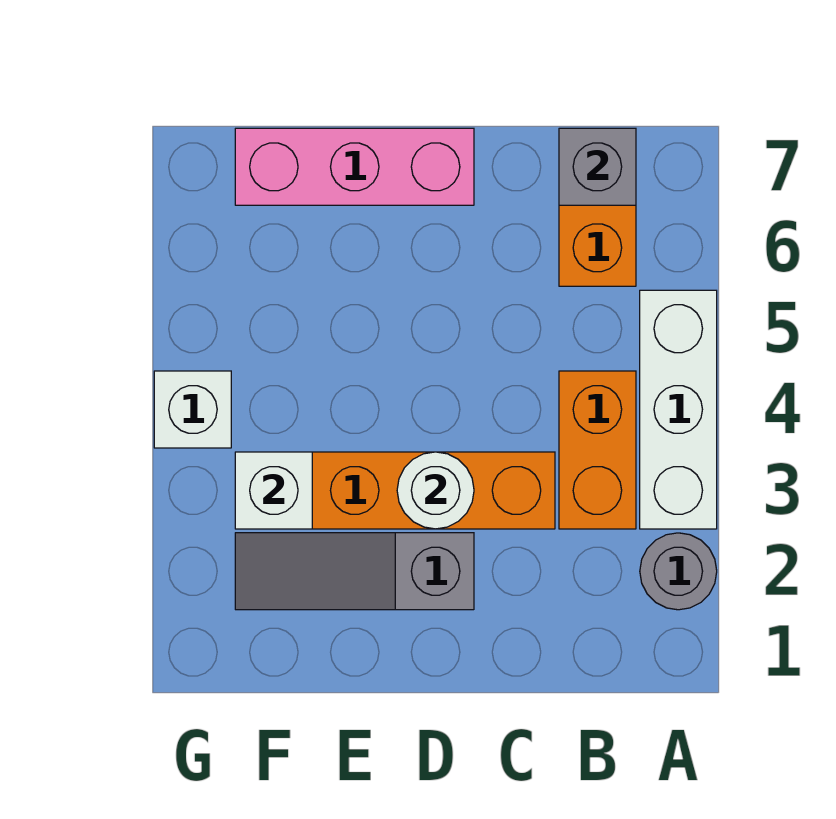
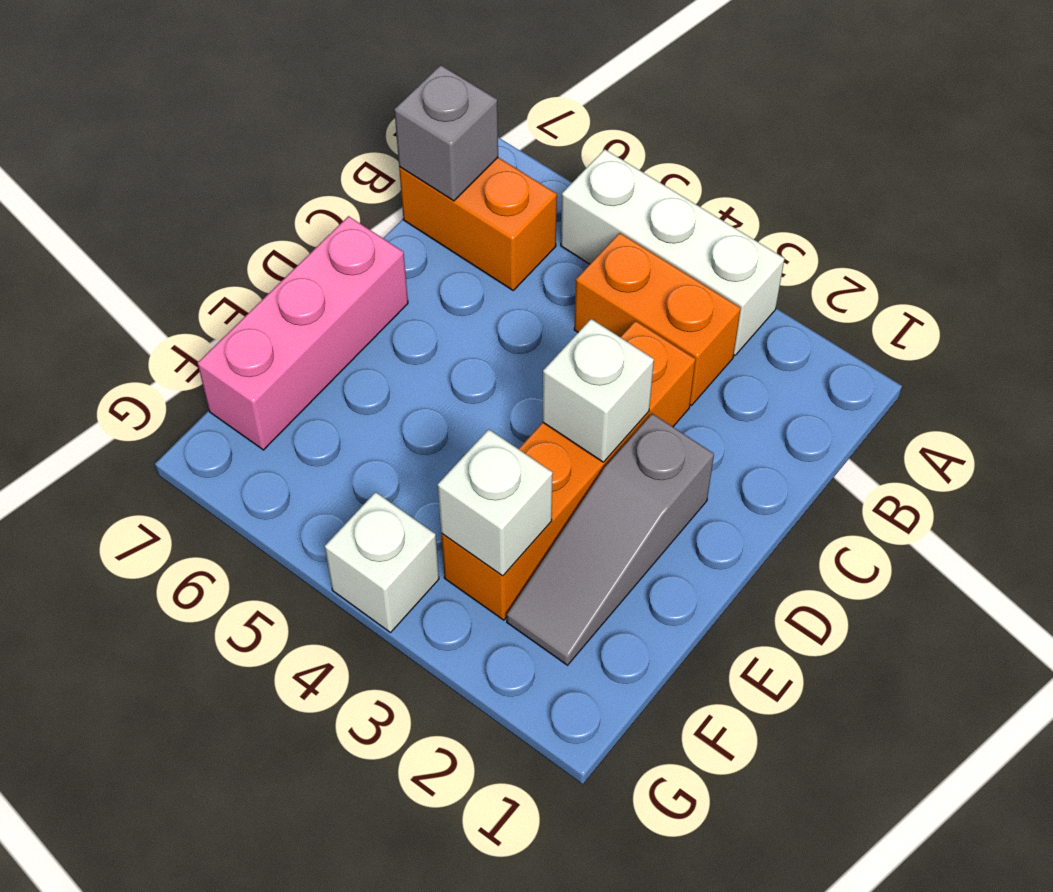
grey round brick A2 level 1 -> none
white round brick D3 level 2 -> white brick D3 level 2

